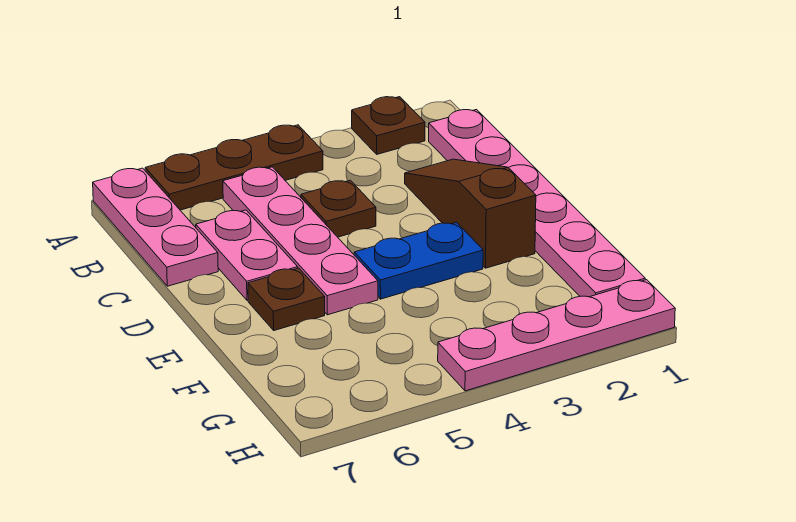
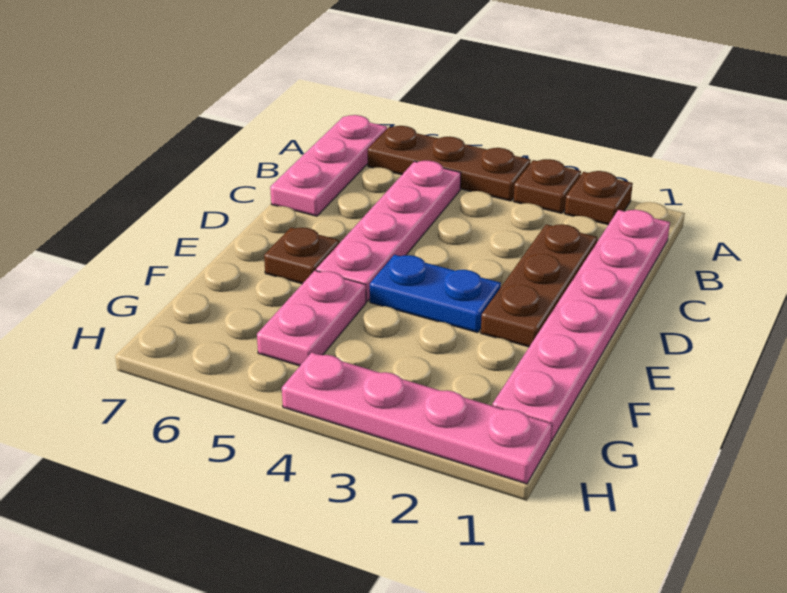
brown slope C2:E2 level 1 top E -> brown plate C2:E2 level 1
brown plate C4 level 1 -> brown plate A3 level 1
pink plate C6:D6 level 1 -> pink plate F5:G5 level 1

